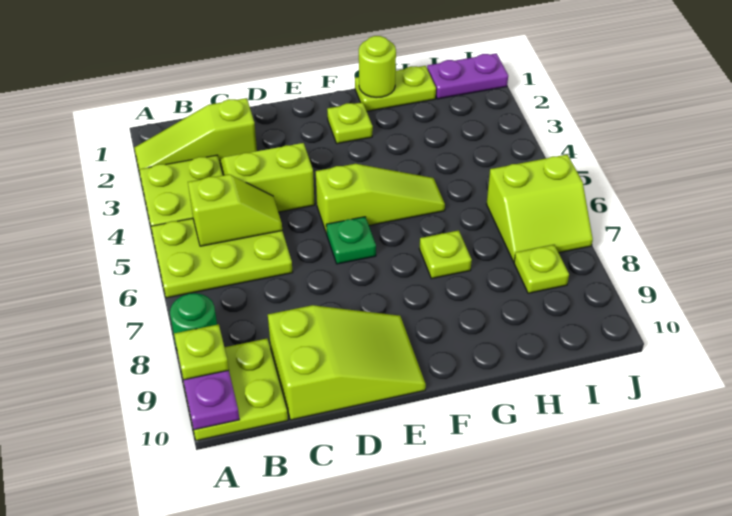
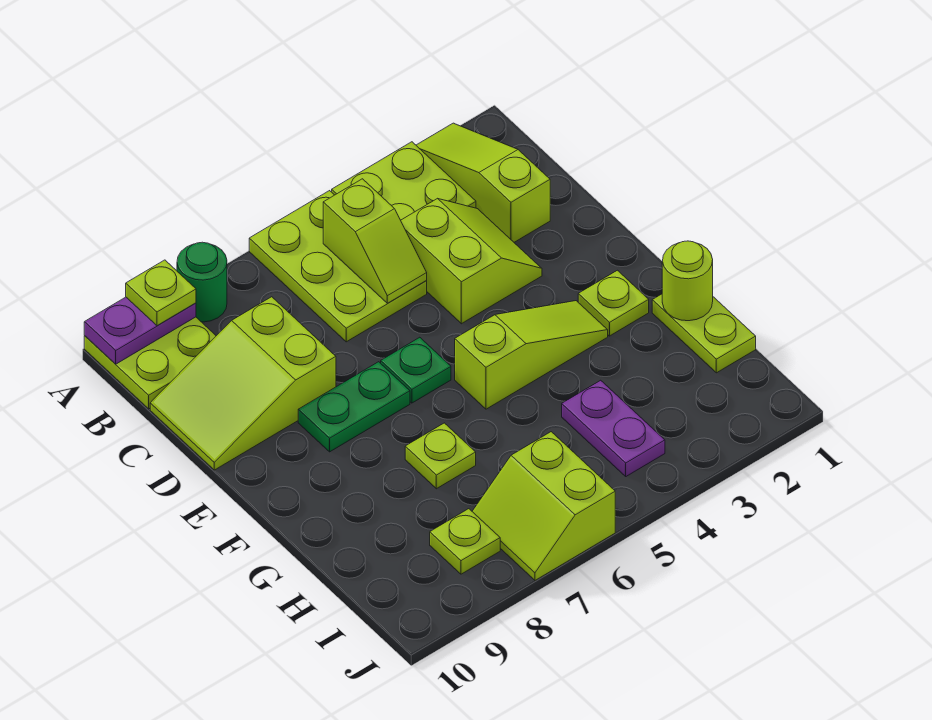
lime slope C9:E10 level 1 top C -> lime slope C8:D10 level 1 top 8
lime slope E5:G5 level 1 top E -> lime slope F3:F5 level 1 top 5
none -> green plate E7:E8 level 1
purple plate I1:J1 level 1 -> purple plate H4:I4 level 1

